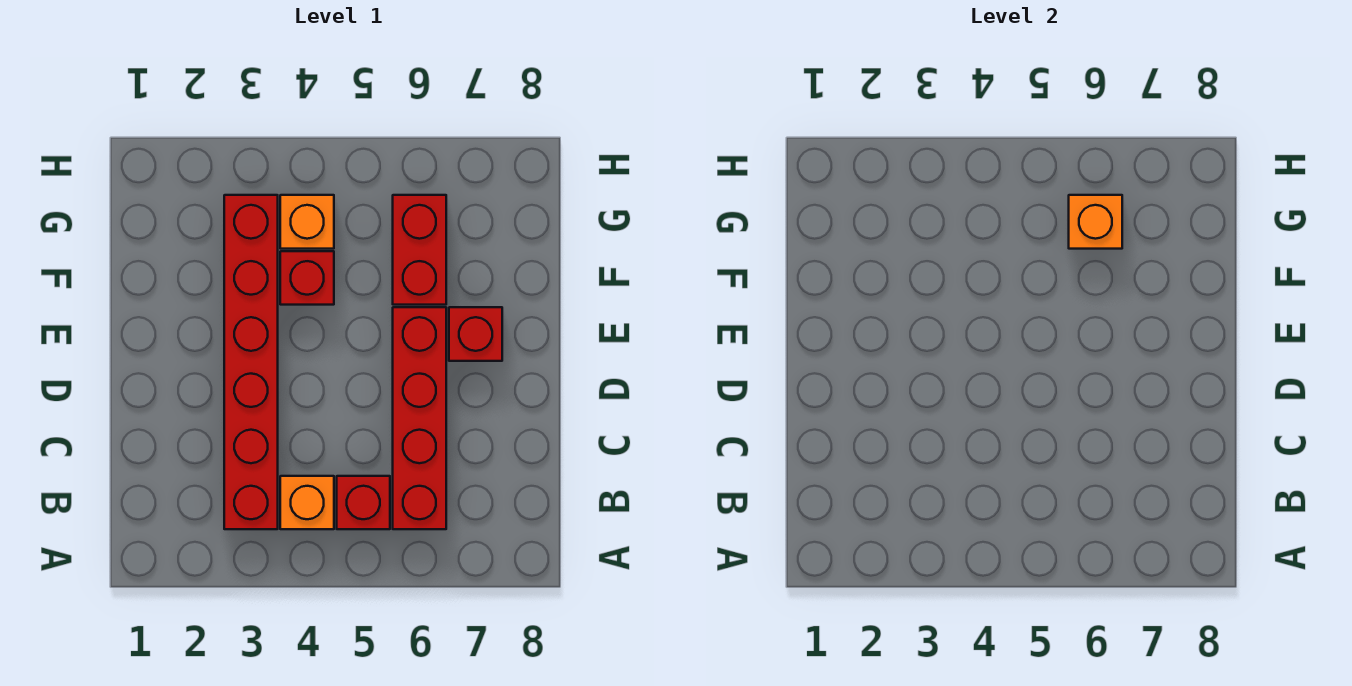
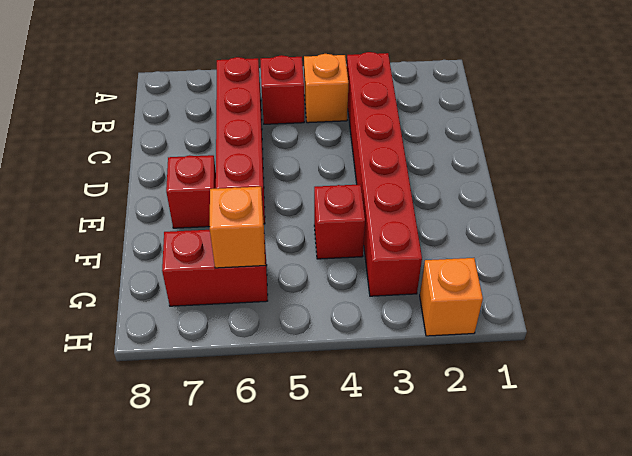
red brick F6:G6 level 1 -> red brick G6:G7 level 1
orange brick G4 level 1 -> orange brick H2 level 1

